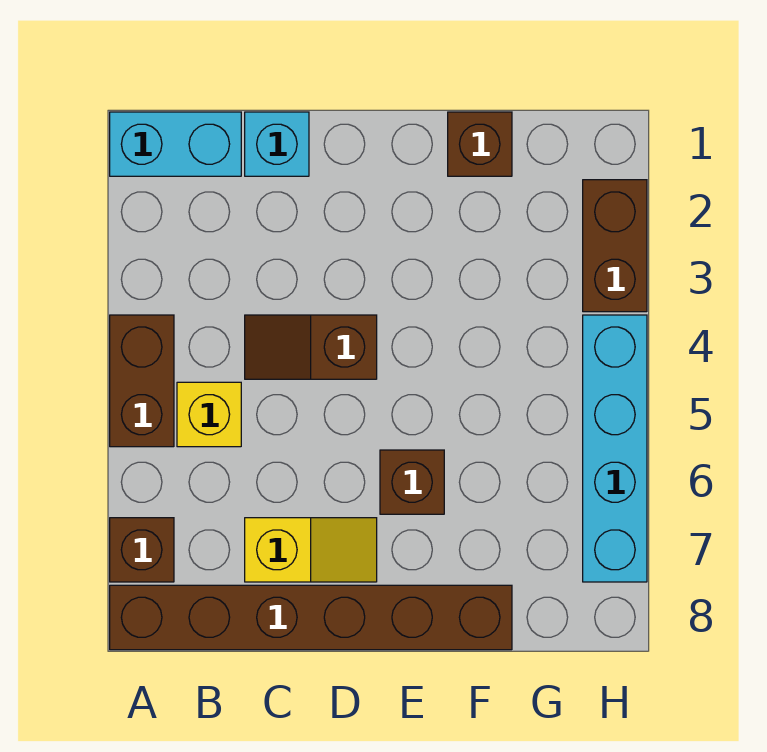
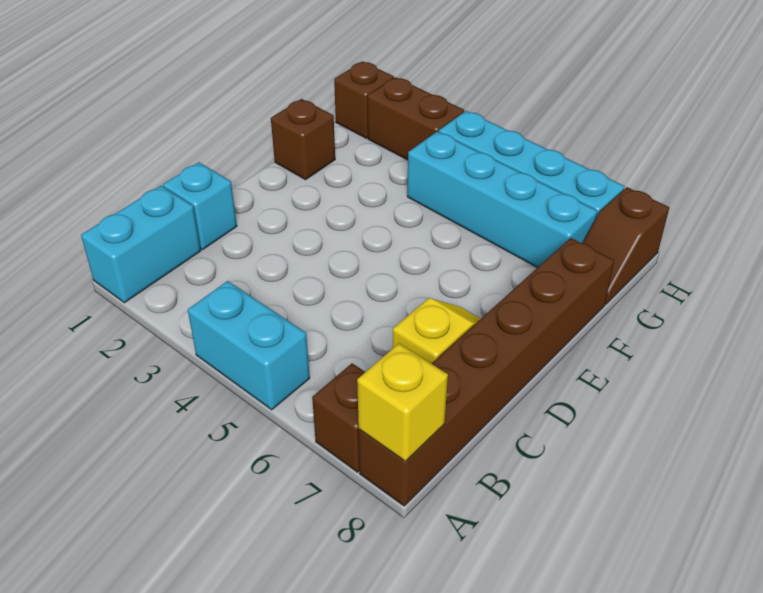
brown brick A4:A5 level 1 -> cyan brick A4:A5 level 1
yellow brick B5 level 1 -> yellow brick A8 level 2
brown slope C4:D4 level 1 top D -> brown slope G8:H8 level 1 top H
brown brick E6 level 1 -> brown brick H1 level 1
none -> cyan brick G4:G7 level 1

